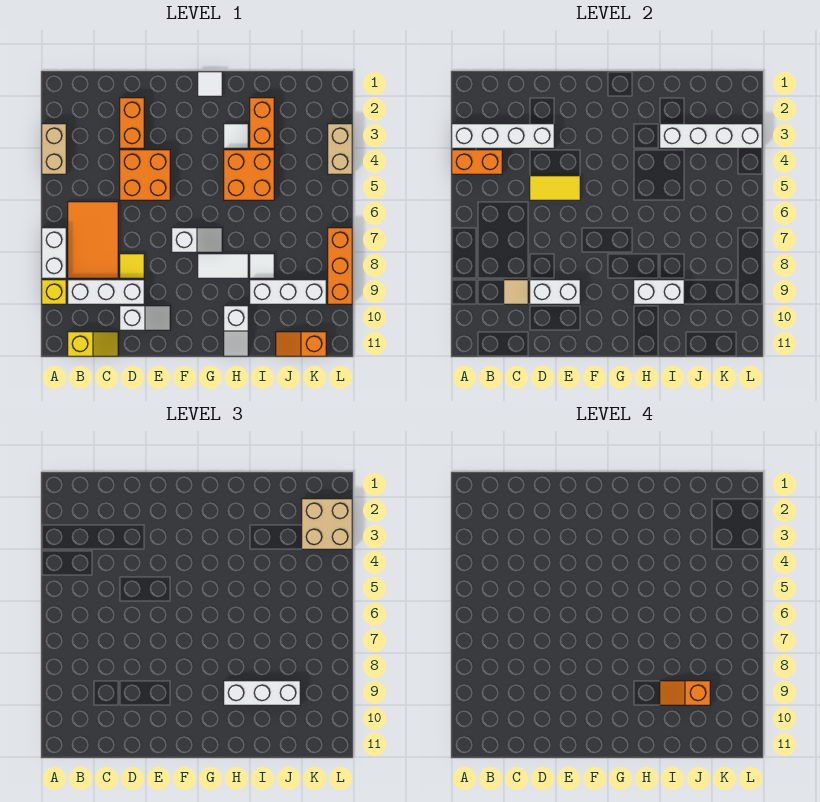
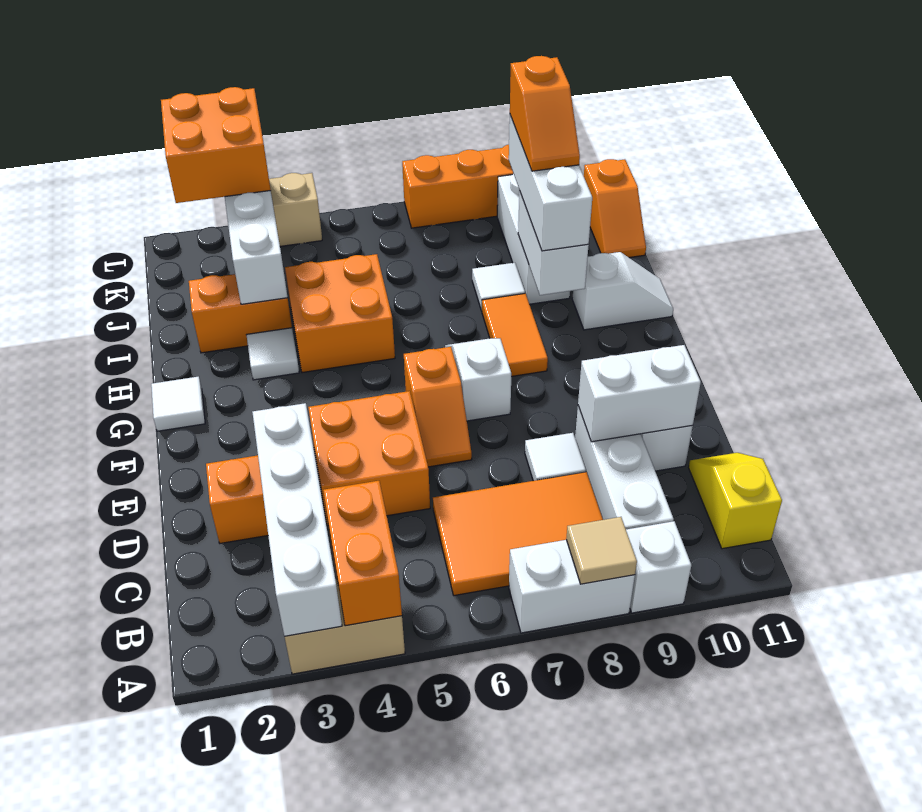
yellow brick A9 level 1 -> white brick A9 level 1
tan tile C9 level 2 -> tan tile A8 level 2
yellow tile D5:E5 level 2 -> none
yellow tile D8 level 1 -> white tile D8 level 1
white brick D9:E9 level 2 -> white brick D9:D10 level 2
none -> orange slope E6:F6 level 1 top F
white tile G8:H8 level 1 -> orange tile G8:H8 level 1
tan brick K2:L3 level 3 -> orange brick K2:L3 level 3

